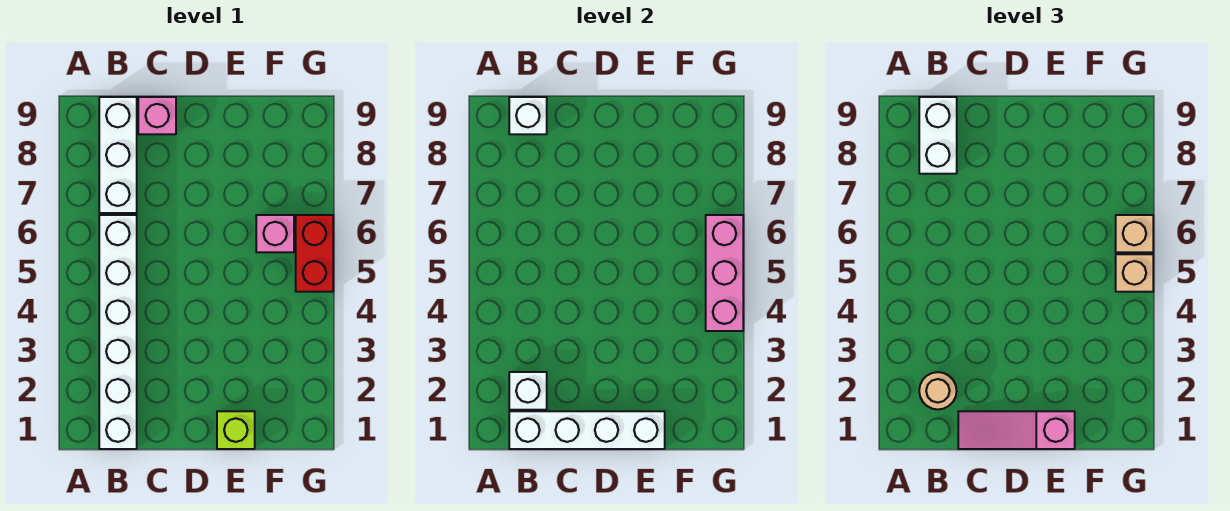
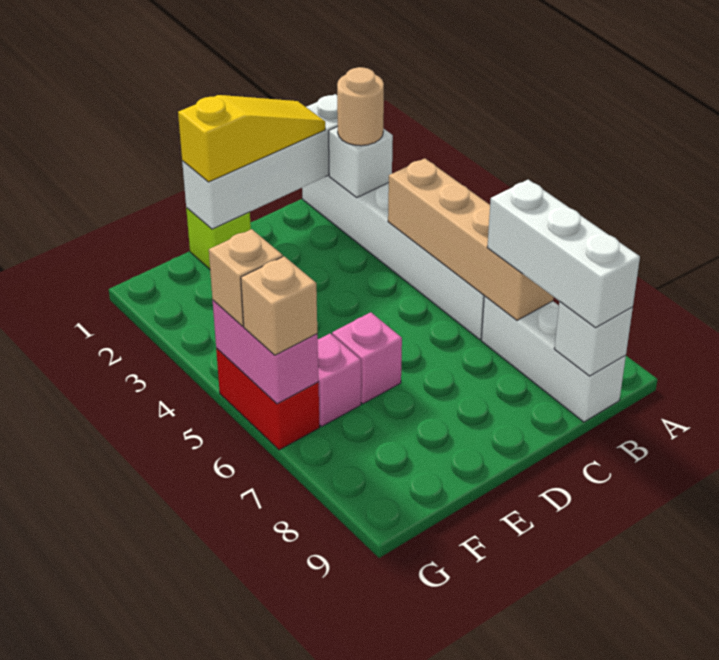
none -> tan brick B4:B7 level 2
white brick B8:B9 level 3 -> white brick B7:B9 level 3
pink slope C1:E1 level 3 top E -> yellow slope C1:E1 level 3 top E
pink brick C9 level 1 -> pink brick E6 level 1
pink brick G4:G6 level 2 -> pink brick G5:G6 level 2

